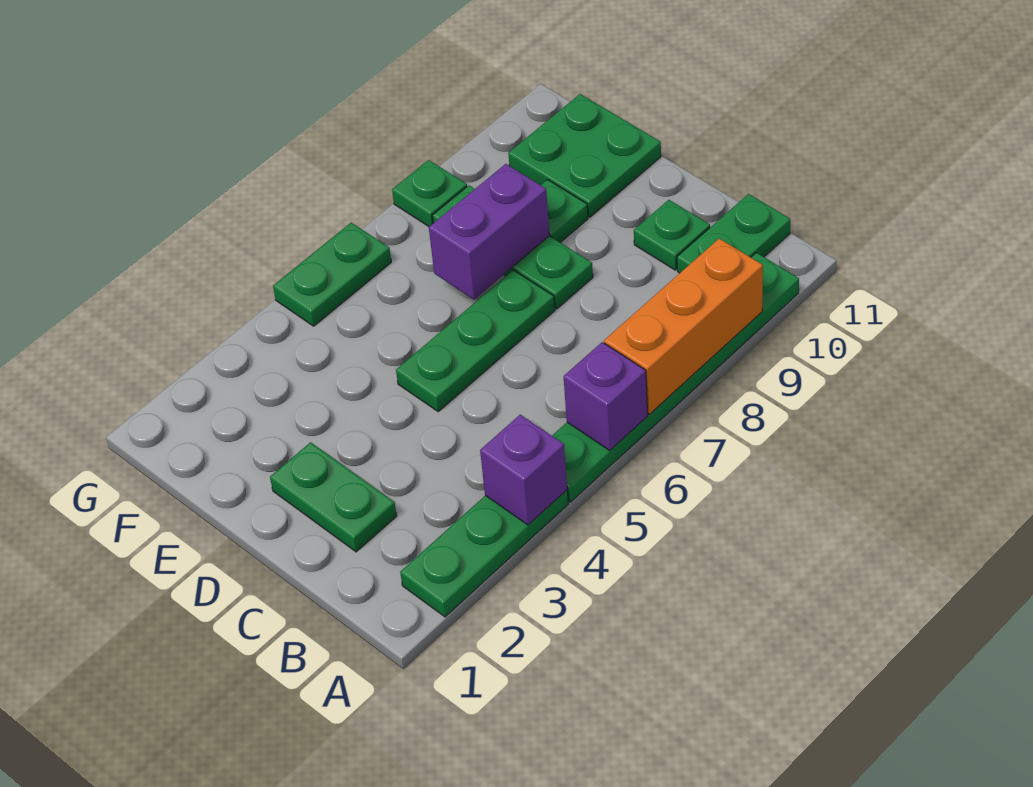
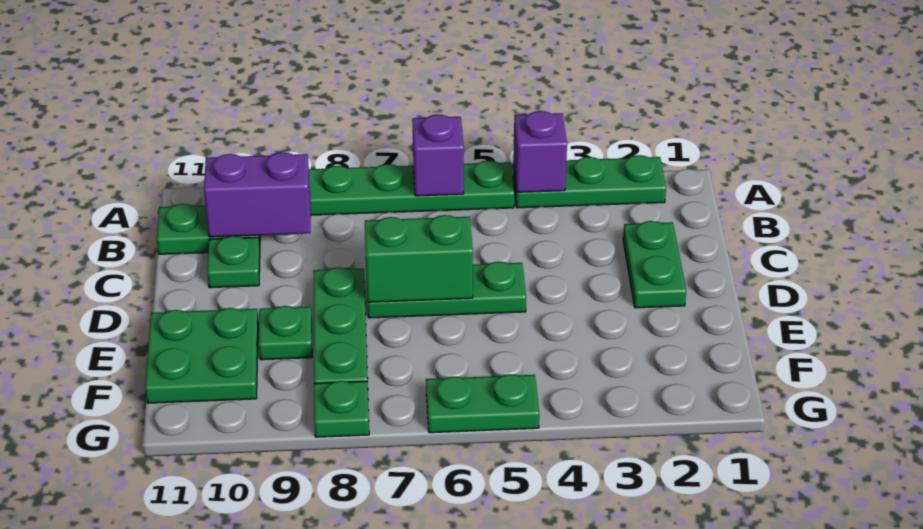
orange brick A7:A9 level 2 -> none
none -> green brick D6:D7 level 2
purple brick E7:E8 level 2 -> purple brick B9:B10 level 2

